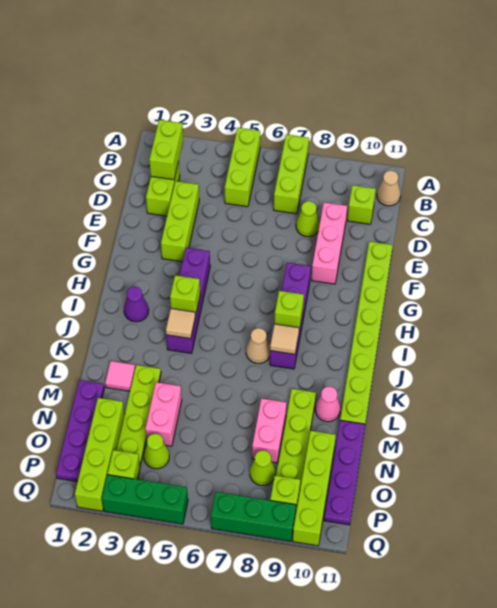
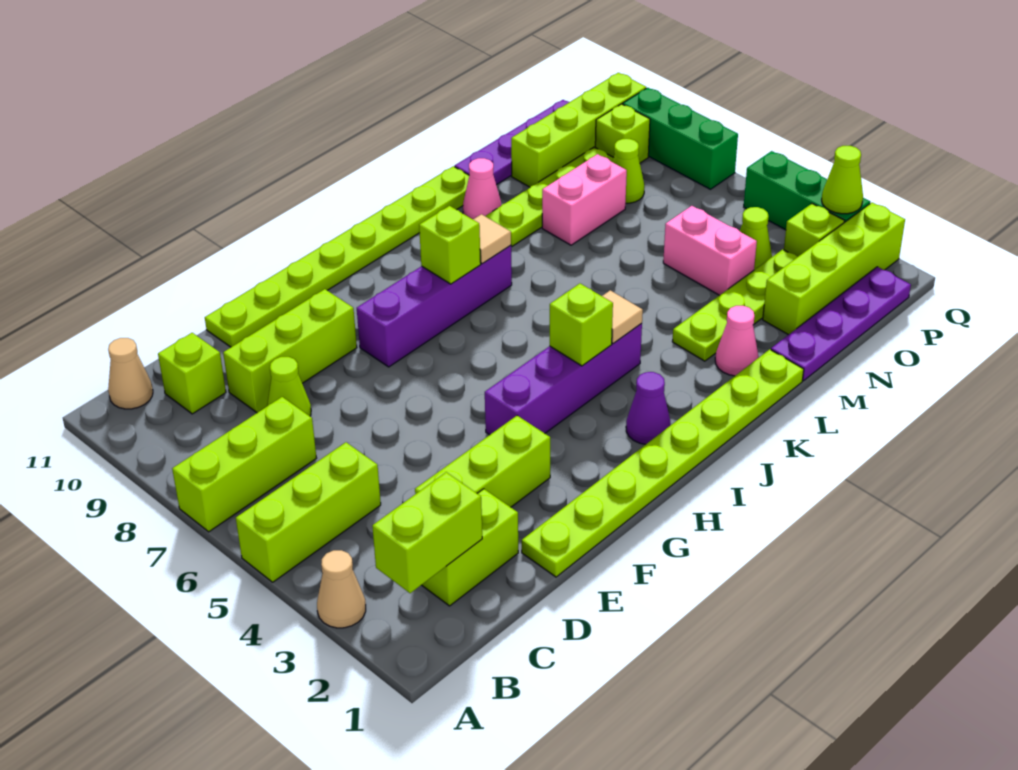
pink brick D9:F9 level 1 -> lime brick D9:F9 level 1
none -> lime plate E1:L1 level 1
tan cone J7 level 1 -> tan cone A3 level 1
pink tile L2 level 1 -> pink cone L2 level 1
pink brick M4:N4 level 1 -> pink brick N4:N5 level 1
none -> lime cone Q3 level 2

